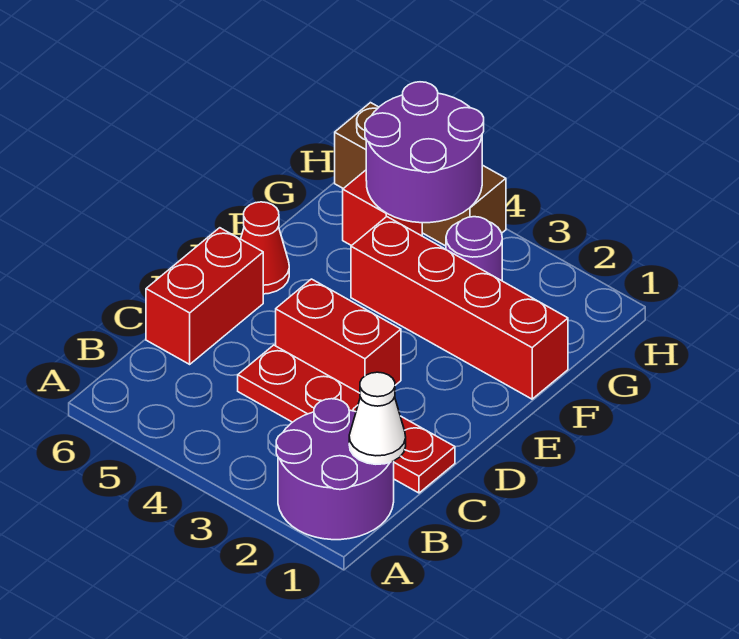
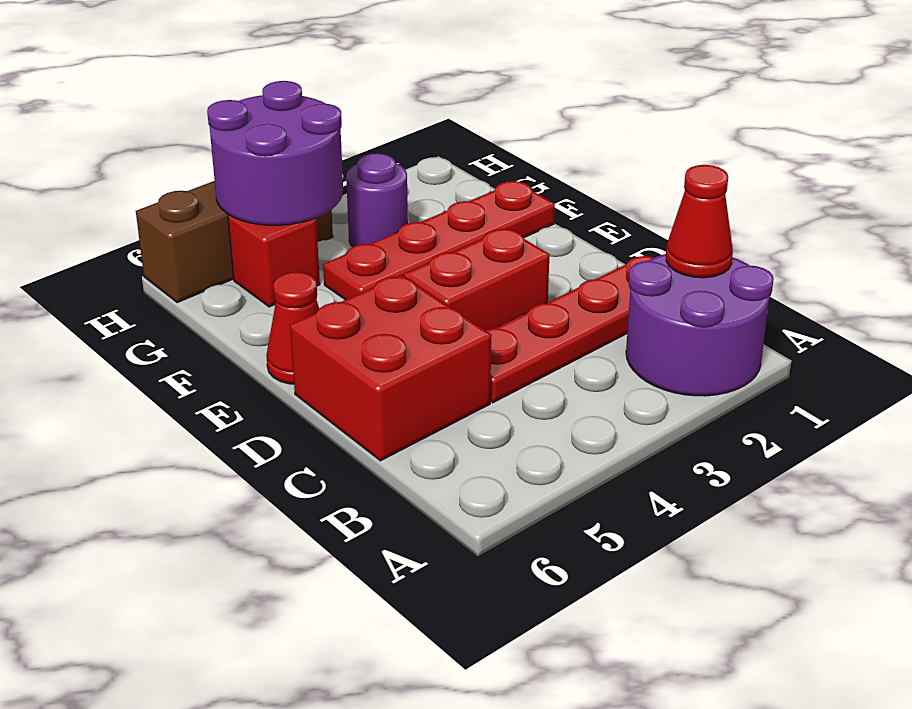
white cone B1 level 2 -> red cone B1 level 2
red brick C6:D6 level 1 -> red brick C5:D6 level 1
red brick F1:F4 level 1 -> red plate F1:F4 level 1

